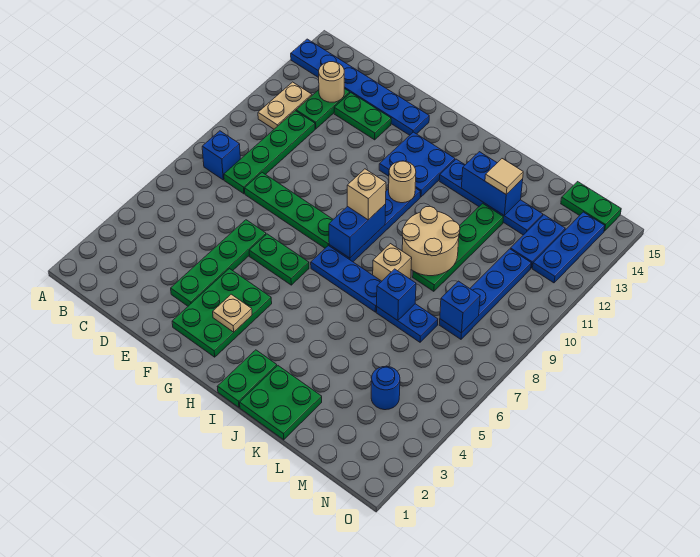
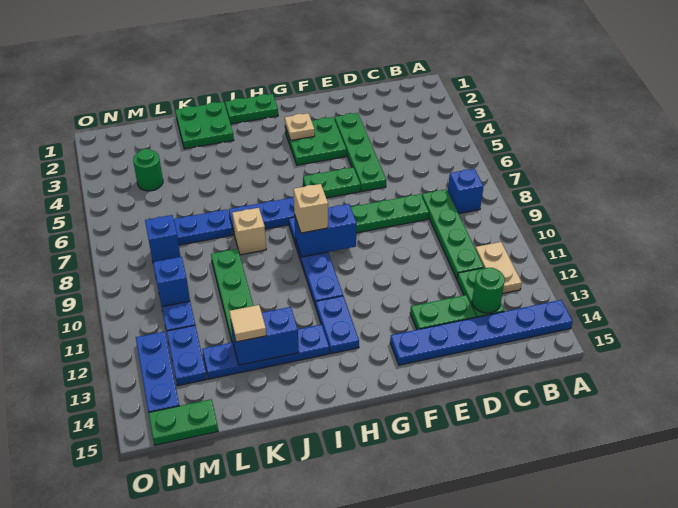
tan round brick C13 level 2 -> green round brick C13 level 2
green plate F2:G4 level 1 -> green plate F3:G4 level 1
blue plate G12:H13 level 1 -> blue plate H12:H13 level 1
blue brick H8:H9 level 2 -> blue brick G9:H9 level 2
tan round brick H11 level 2 -> none
green plate I1:I2 level 1 -> green plate H1:I1 level 1
tan round brick J9:K10 level 2 -> none
blue brick K7 level 2 -> blue brick M10 level 2
blue round brick M4 level 1 -> green round brick M4 level 1

